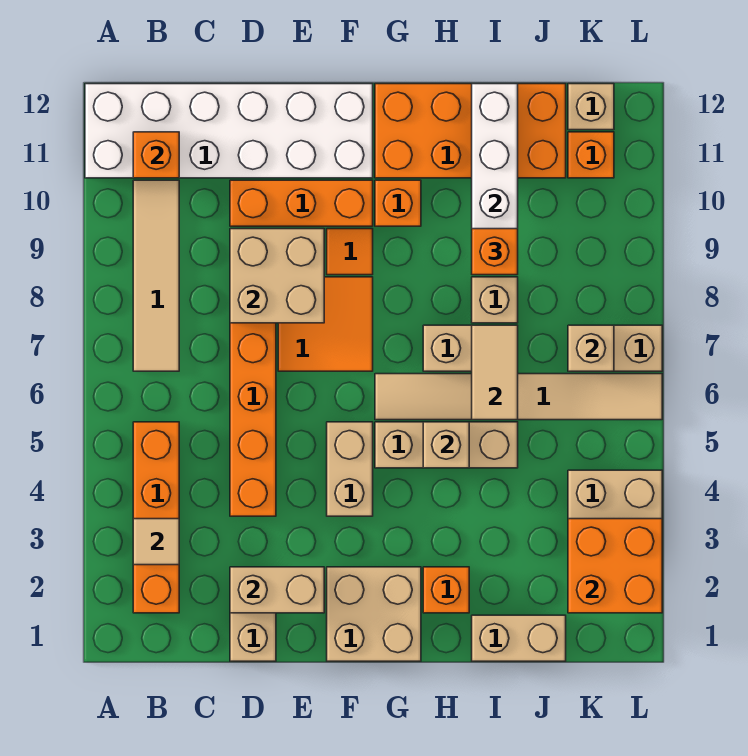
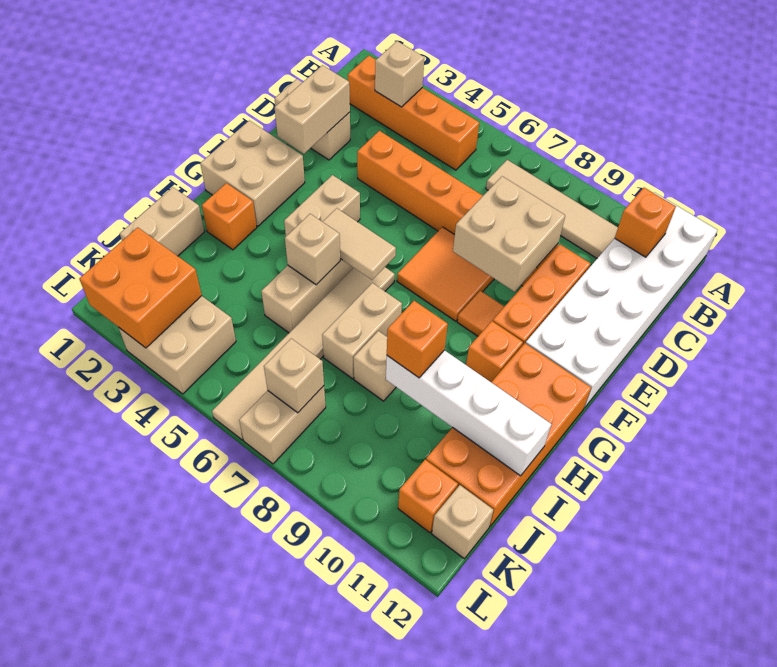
tan tile B3 level 2 -> tan brick B3 level 2
tan brick F4:F5 level 1 -> tan brick F4:G4 level 1
tan tile I6:I7 level 2 -> tan tile G5:G6 level 2

